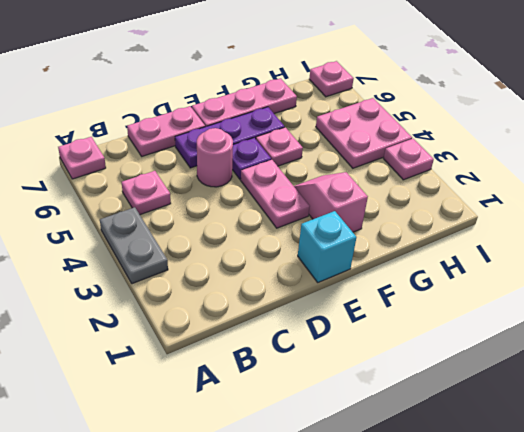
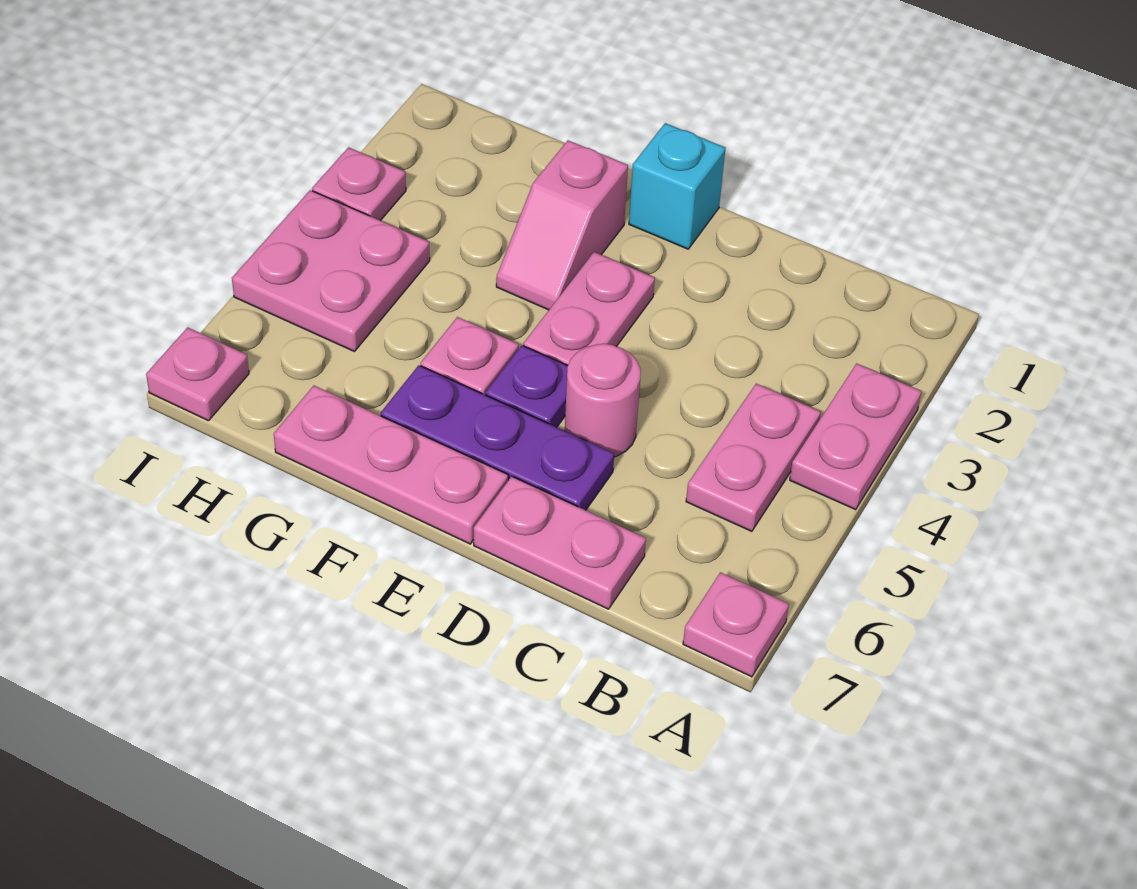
grey plate A3:A4 level 1 -> pink plate A3:A4 level 1
pink plate B5 level 1 -> pink plate B4:B5 level 1

